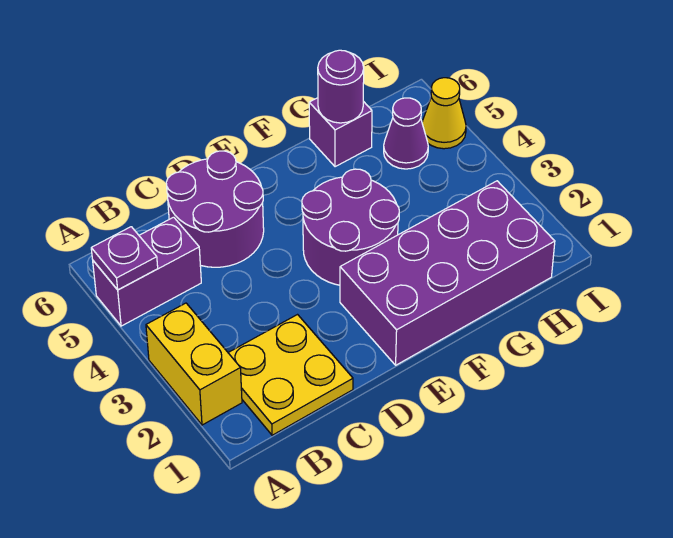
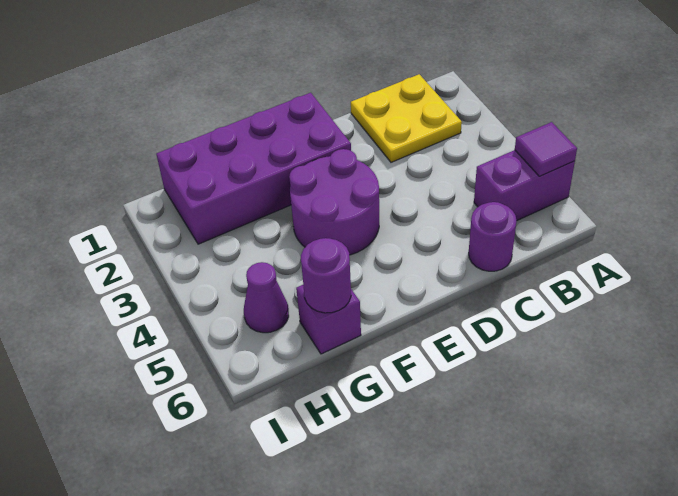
yellow brick A2:A3 level 1 -> none
purple plate A5 level 2 -> purple tile A5 level 2
purple round brick C5:D6 level 1 -> purple round brick C6 level 1
yellow cone I5 level 1 -> none

